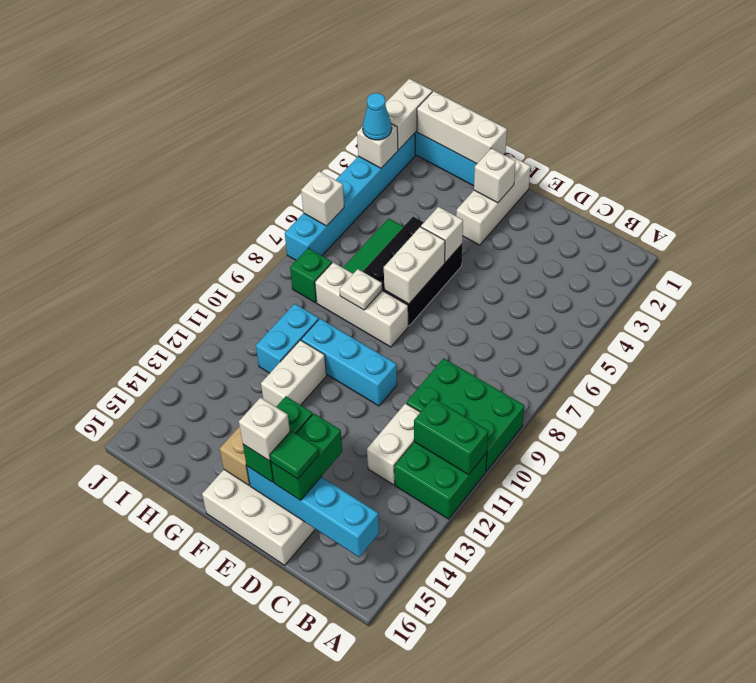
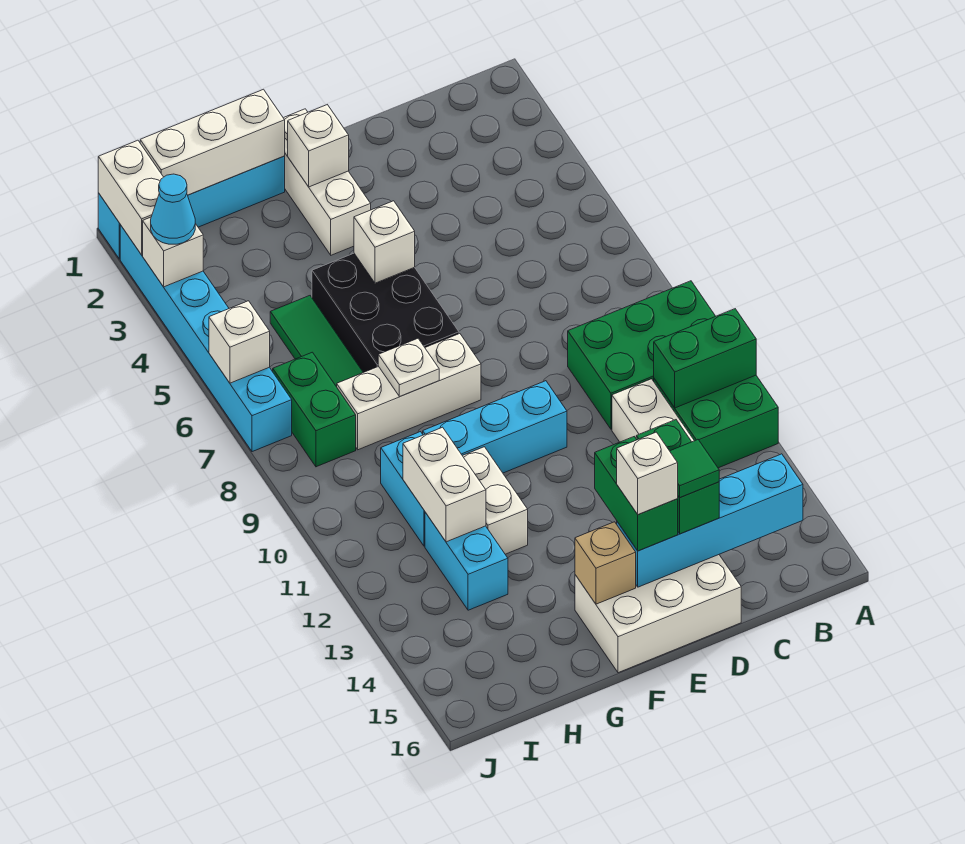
white brick F6:F7 level 2 -> white brick H11:H12 level 2
none -> cyan brick H12:H13 level 1
green brick I8 level 1 -> green brick I7:I8 level 1

